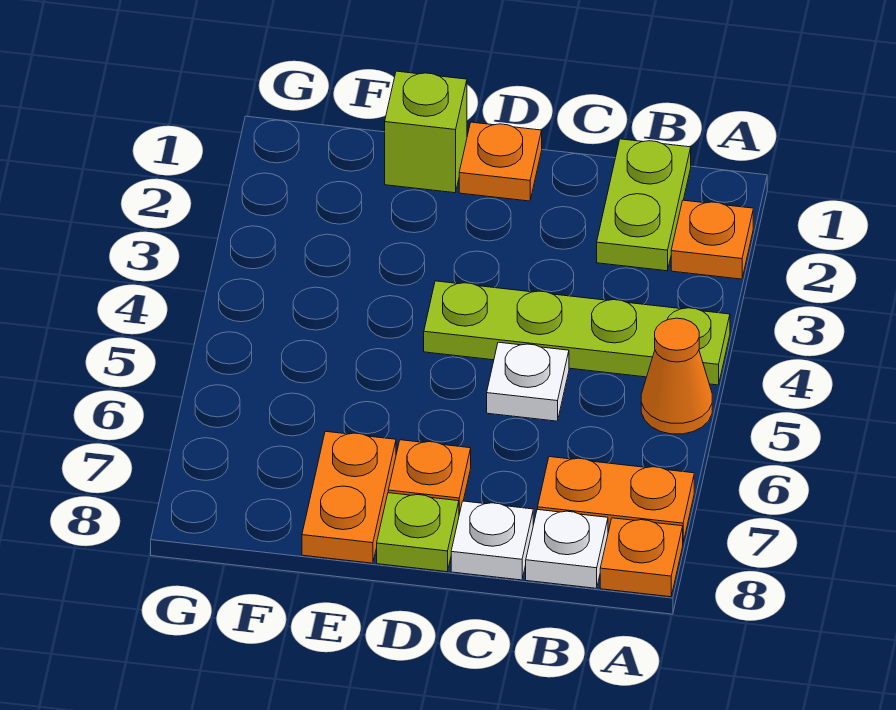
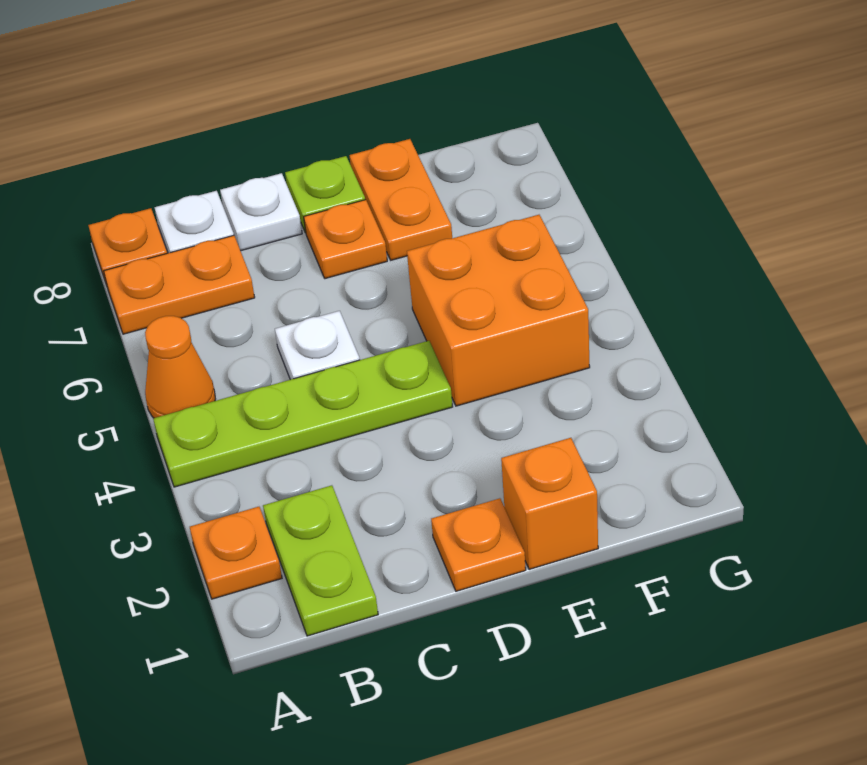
lime brick E1 level 1 -> orange brick E1 level 1
none -> orange brick E4:F5 level 1

